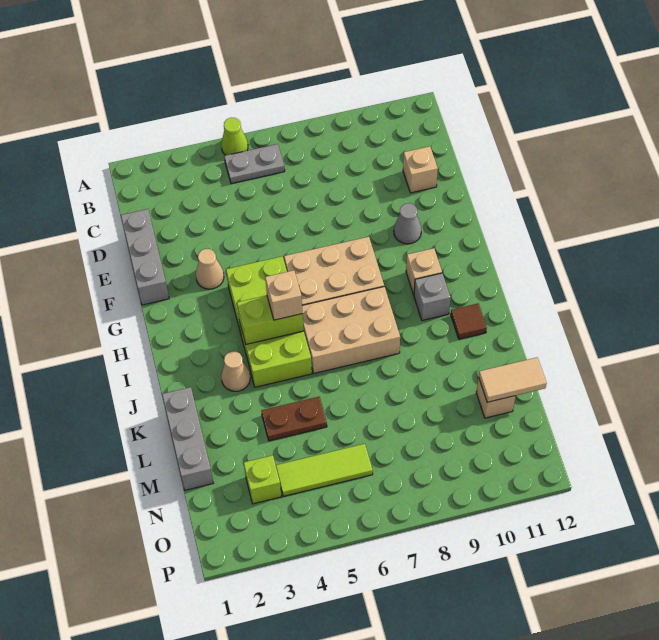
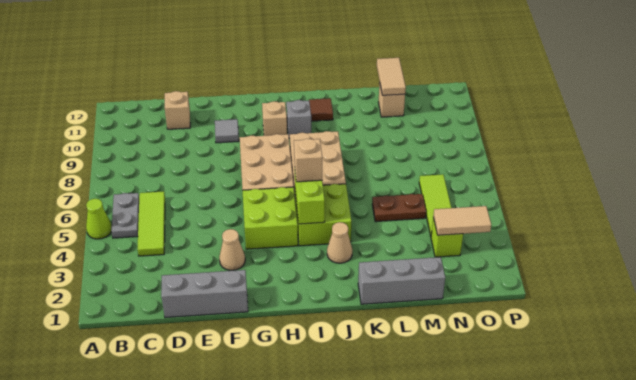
none -> lime tile C4:C6 level 1
grey cone F10 level 1 -> grey tile F10 level 1
brown plate L4:L5 level 1 -> brown plate L5:M5 level 1
none -> tan tile N3:O3 level 2

